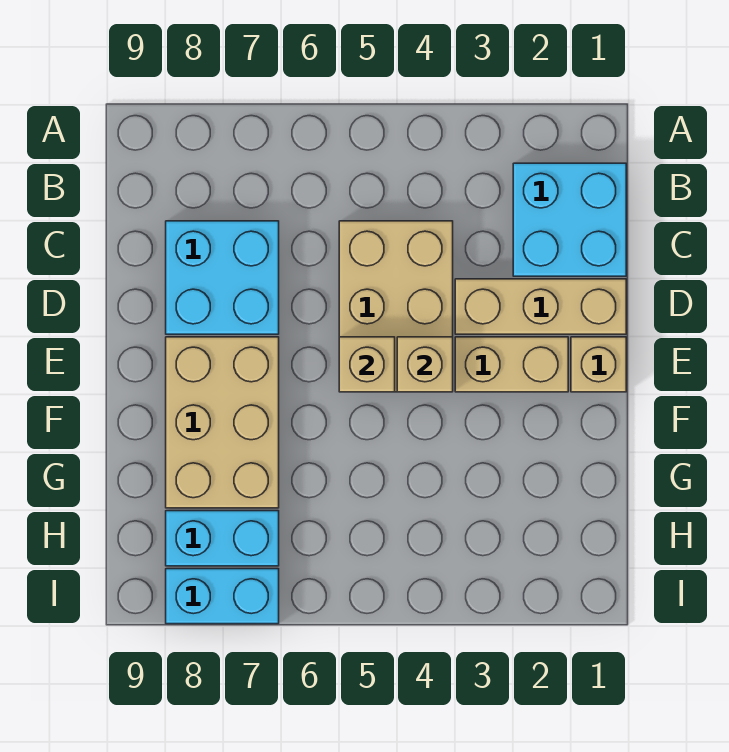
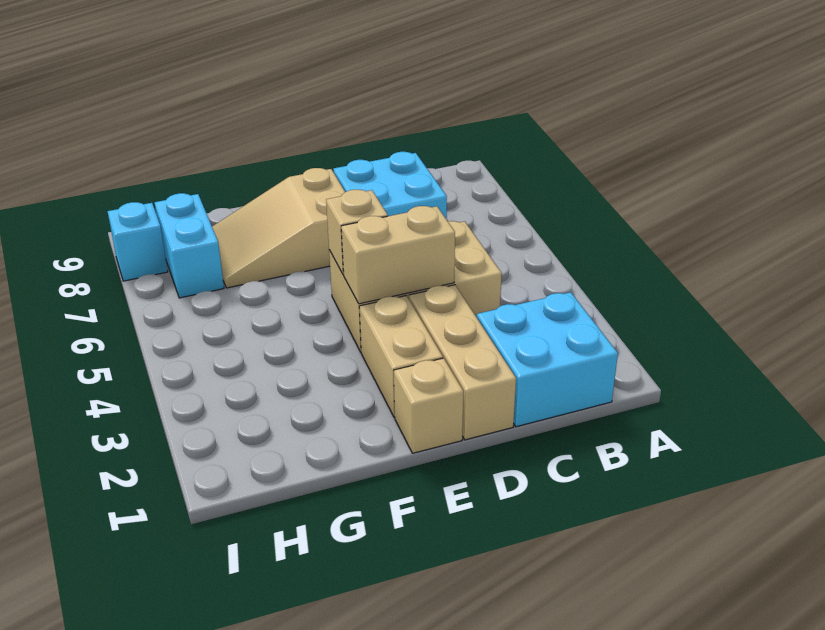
tan brick E4 level 2 -> tan brick D4:E4 level 2
tan brick E7:G8 level 1 -> tan slope E7:G8 level 1 top E
cyan brick I7:I8 level 1 -> cyan brick I8 level 1

